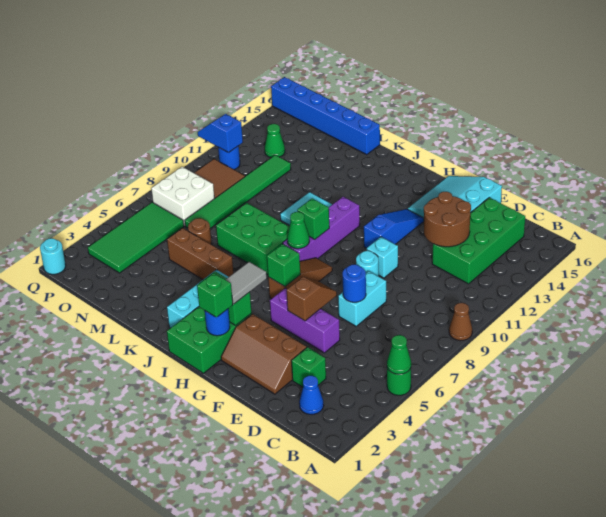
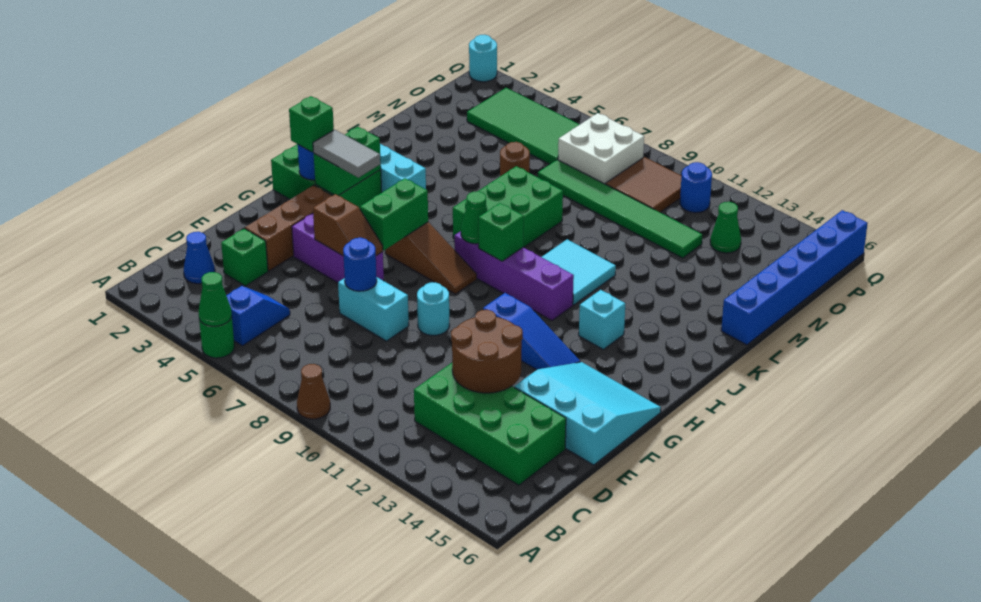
purple brick E5:G5 level 1 -> purple brick F4:F6 level 1
cyan brick F10 level 1 -> cyan brick I13 level 1
green brick H6 level 2 -> green brick G6:H6 level 2
brown brick K5:M5 level 1 -> none
blue slope P11:Q11 level 2 top P -> blue slope B5:C5 level 1 top B

